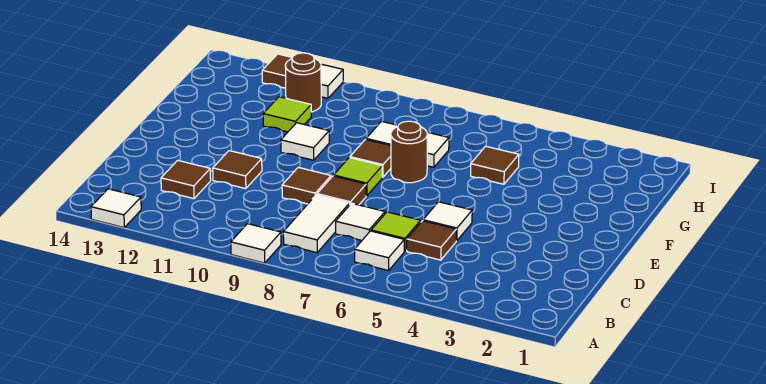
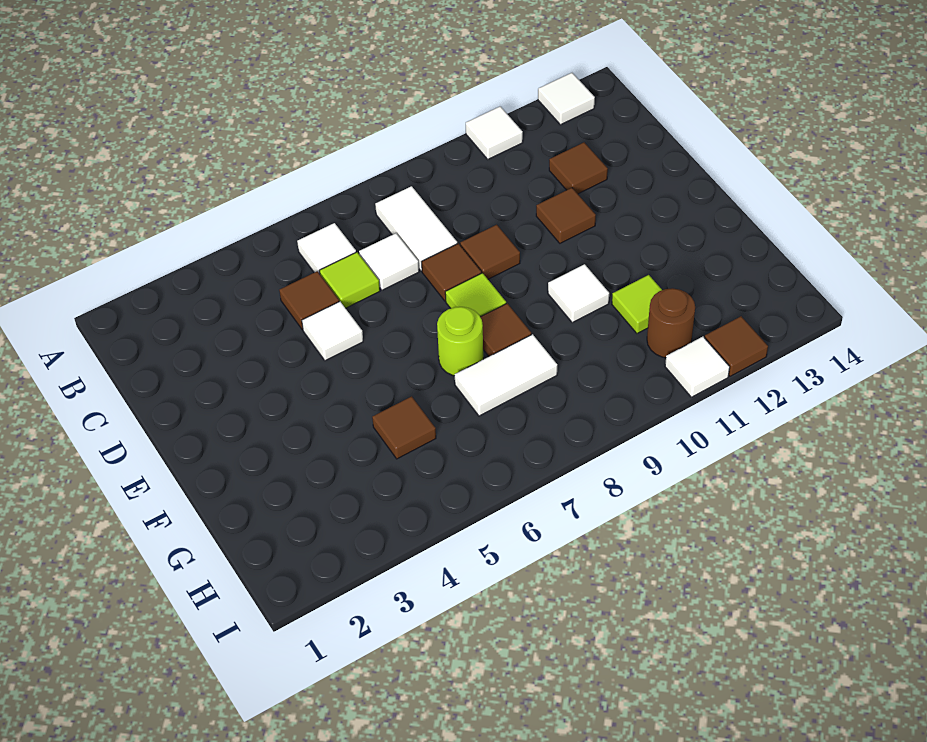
white tile A9 level 1 -> white tile A11 level 1
brown round brick F7 level 1 -> lime round brick F7 level 1

